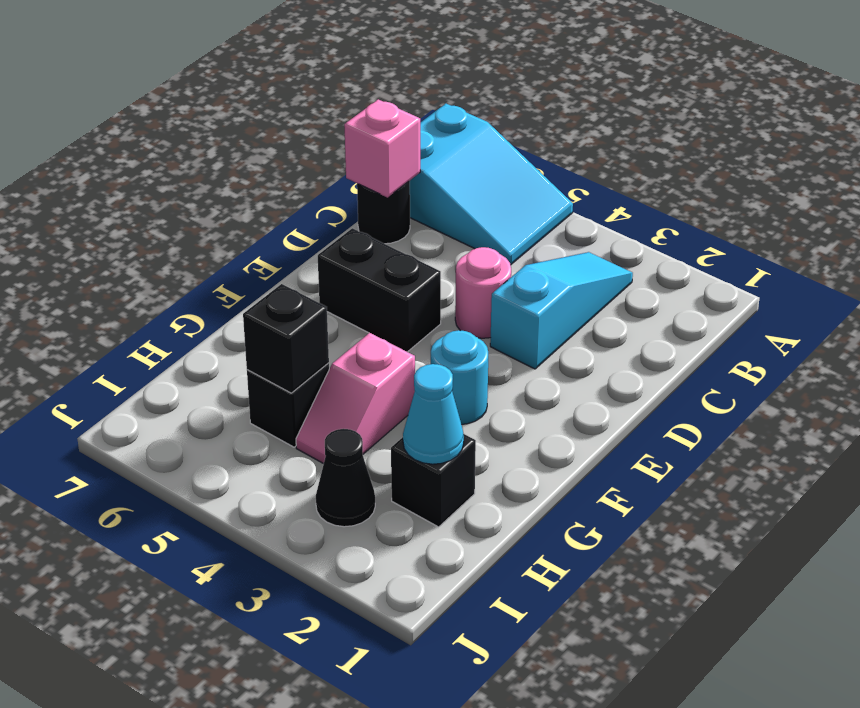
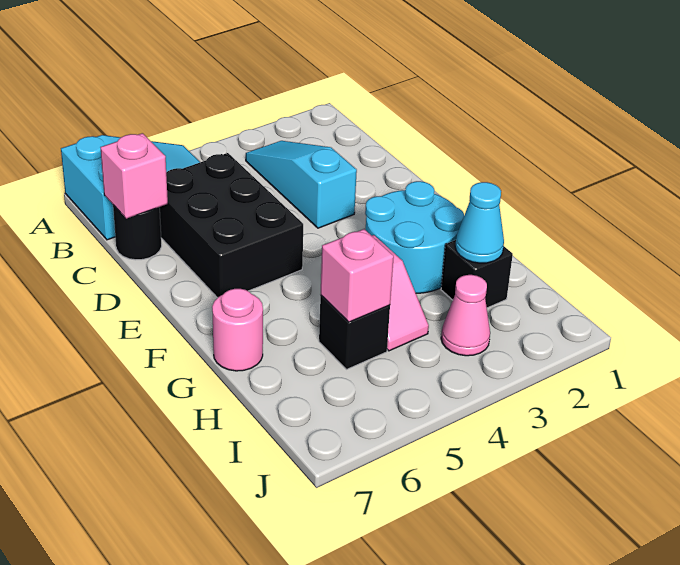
pink round brick D4 level 1 -> pink round brick G7 level 1
black brick E5:E6 level 1 -> black brick C5:E6 level 1
cyan round brick F3 level 1 -> cyan round brick F2:G3 level 1
black brick H5 level 2 -> pink brick H5 level 2
black cone I3 level 1 -> pink cone I3 level 1

